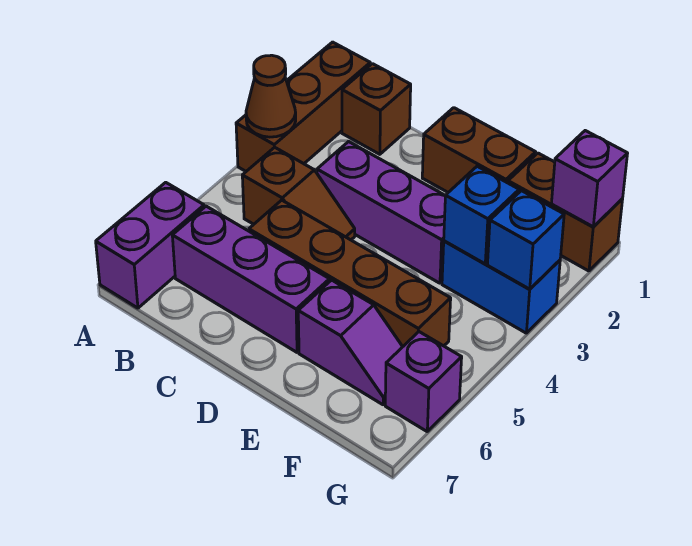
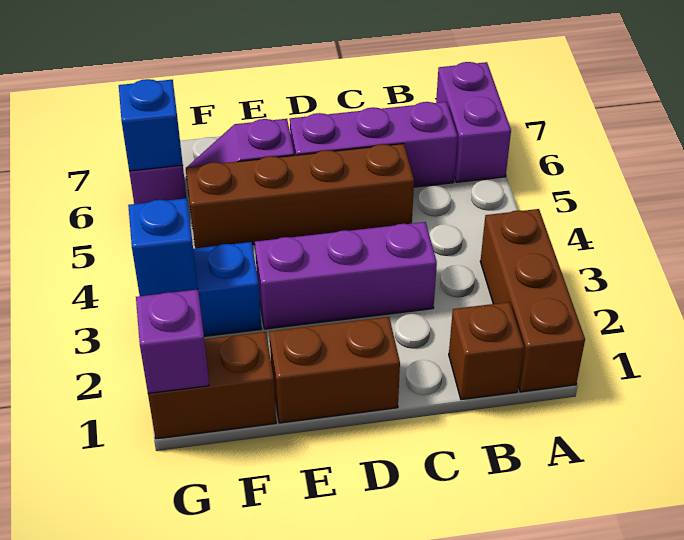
brown cone A3 level 2 -> none
brown slope B4:C4 level 1 top B -> none
blue brick F3 level 2 -> blue brick G6 level 2

